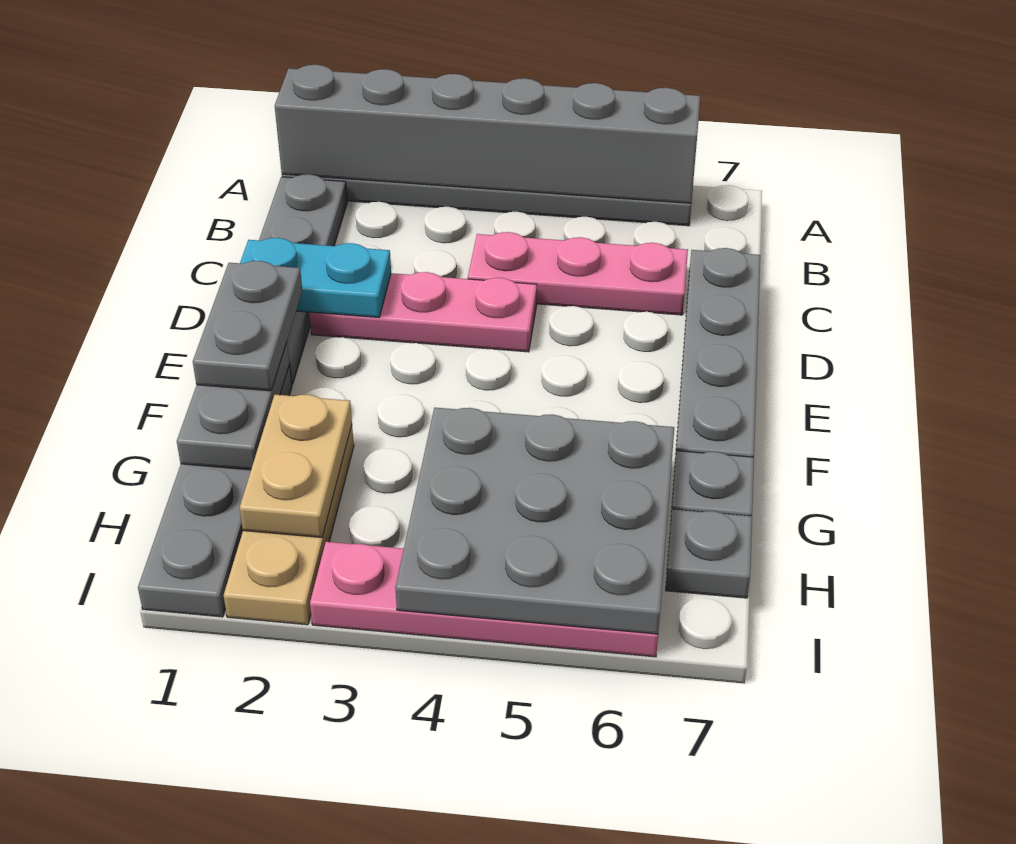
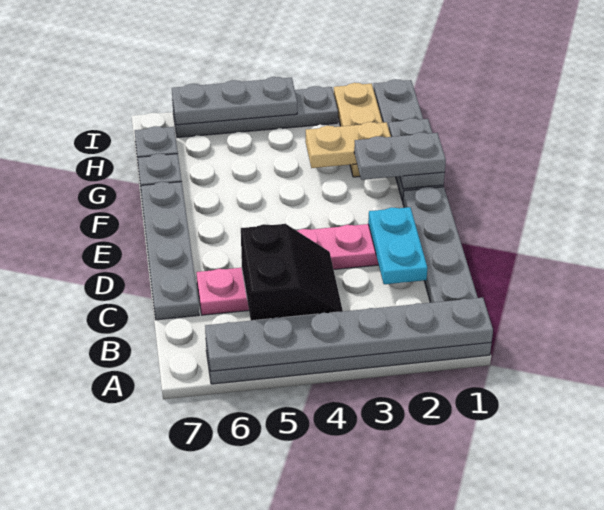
grey brick A1:A6 level 2 -> grey plate A1:A6 level 2
none -> black slope B4:C5 level 2 top 5
cyan plate D1:D2 level 2 -> cyan plate C2:D2 level 2
grey plate E1:F1 level 3 -> grey plate F1:F2 level 3
tan plate G2:H2 level 2 -> tan plate G2:G3 level 2
grey plate G4:I6 level 2 -> grey plate I4:I6 level 2
pink plate I3:I6 level 1 -> grey plate I3:I6 level 1

